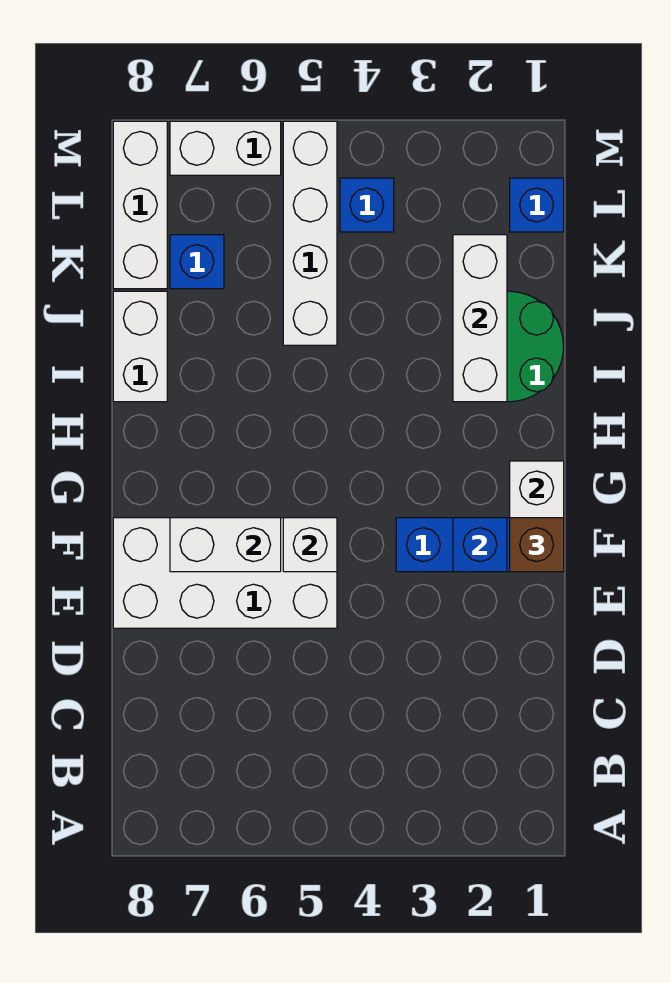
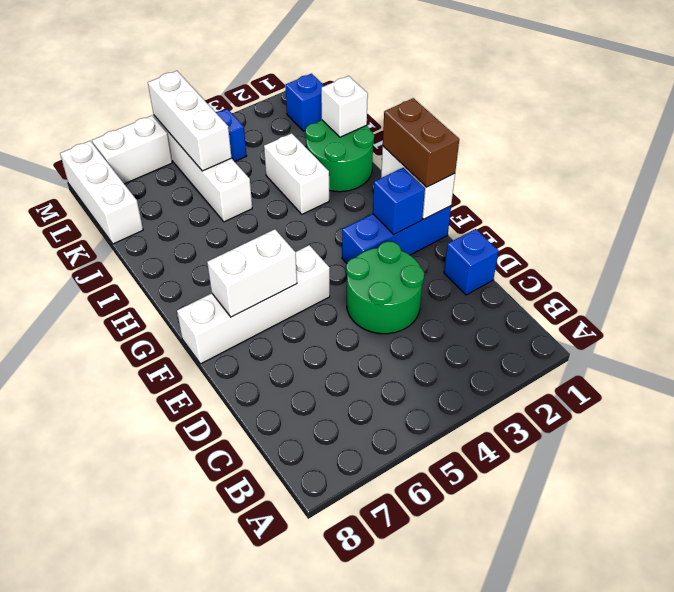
none -> green round brick D3:E4 level 1
white brick E5:F8 level 1 -> white brick F5:F8 level 1
brown brick F1 level 3 -> brown brick F1:G1 level 3
white brick F5 level 2 -> white brick J1 level 2
white brick I2:K2 level 2 -> white brick K5:M5 level 2
white brick I8:J8 level 1 -> white brick I3:J3 level 1
blue brick K7 level 1 -> blue brick D1 level 1

